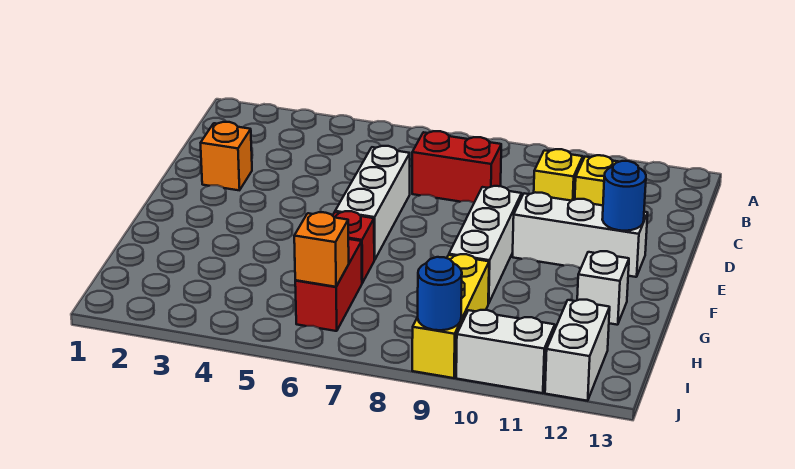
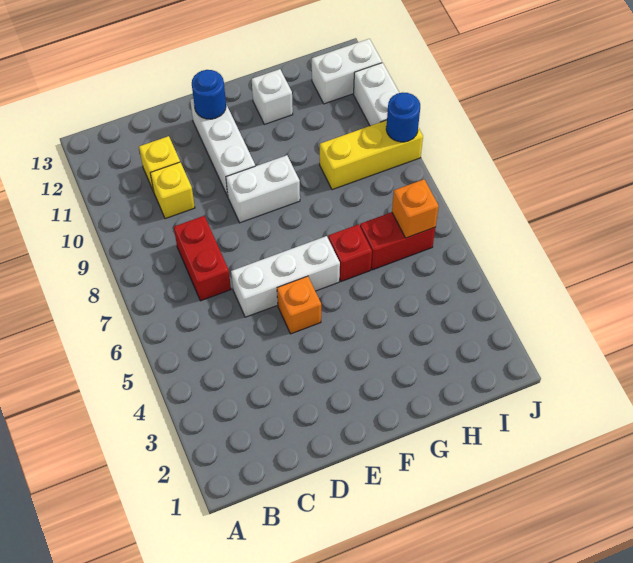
orange brick D2 level 1 -> orange brick E5 level 1
white brick E9:G9 level 1 -> white brick E9:F9 level 1

